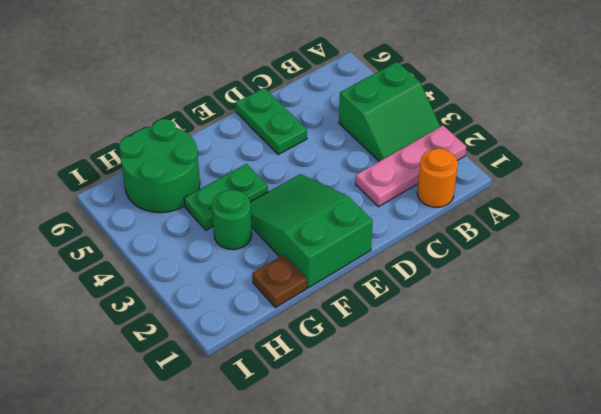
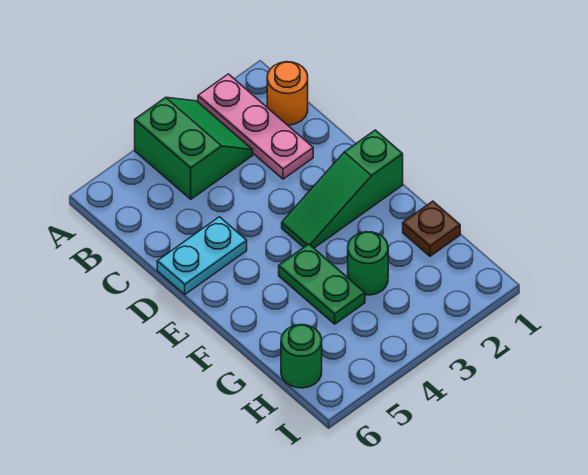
green plate D5:D6 level 1 -> cyan plate D5:D6 level 1
green slope E1:F3 level 1 top 1 -> green slope E1:E3 level 1 top 1
green round brick G5:H6 level 1 -> green round brick H6 level 1

